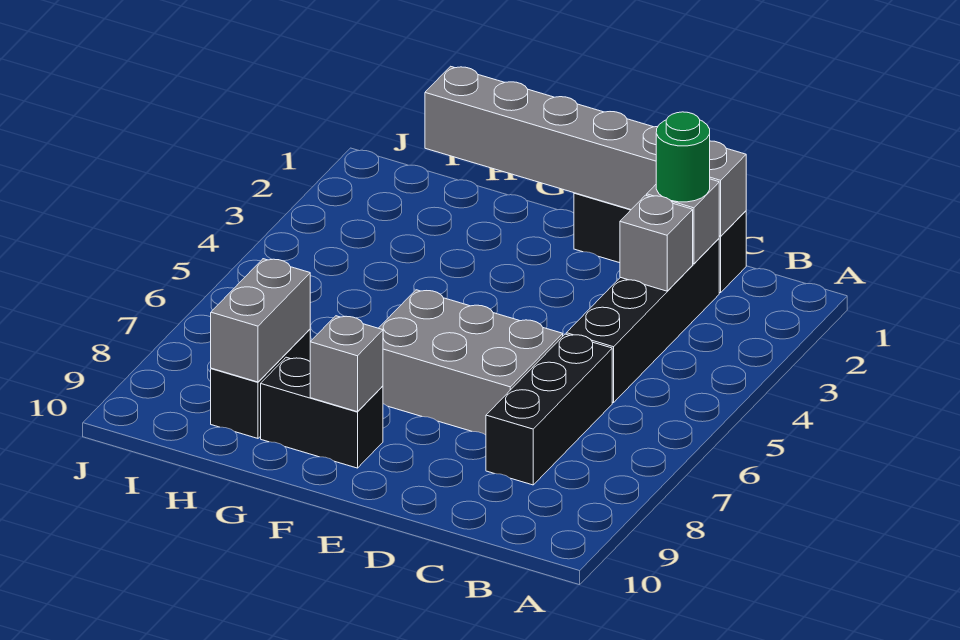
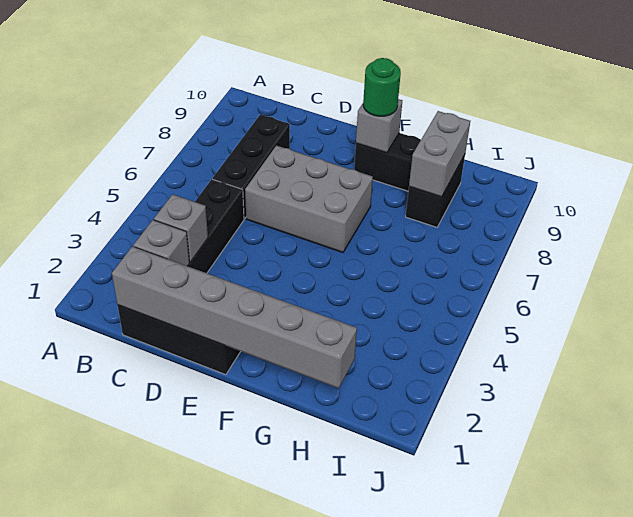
green round brick C2 level 3 -> green round brick F9 level 3

